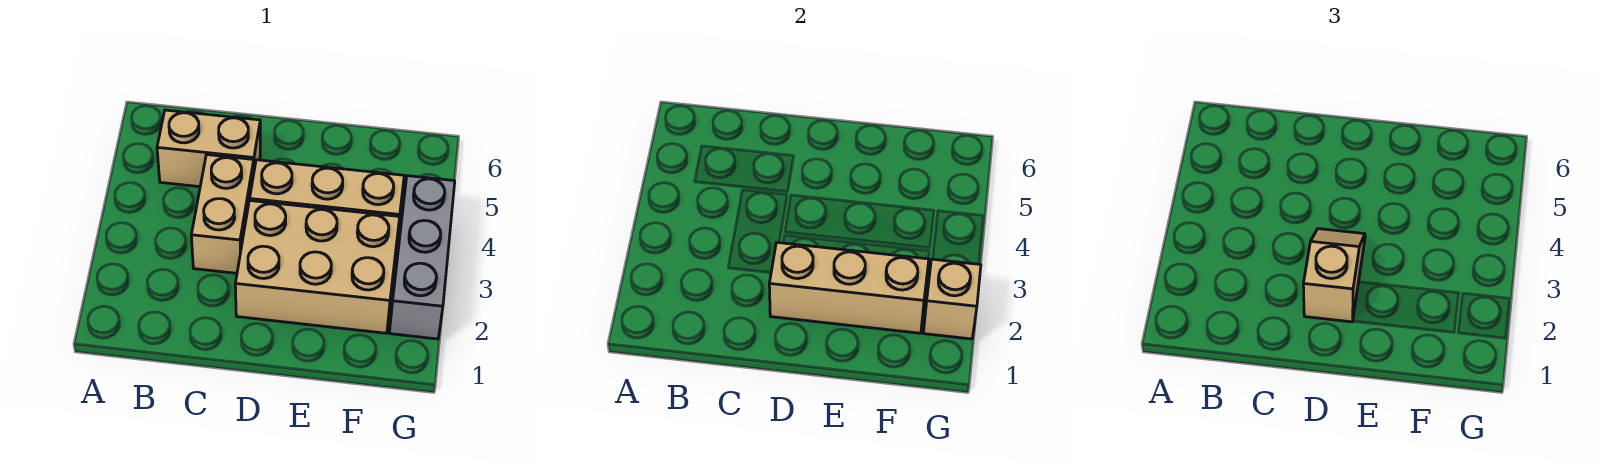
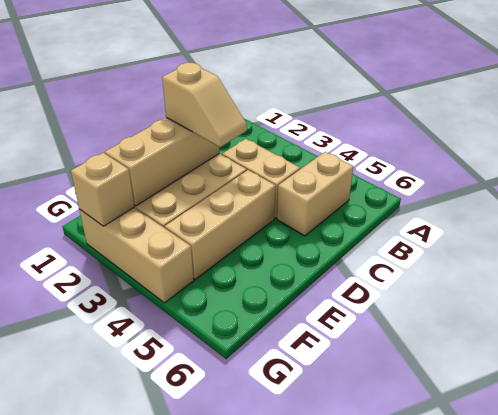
grey brick G2:G4 level 1 -> tan brick G2:G4 level 1

